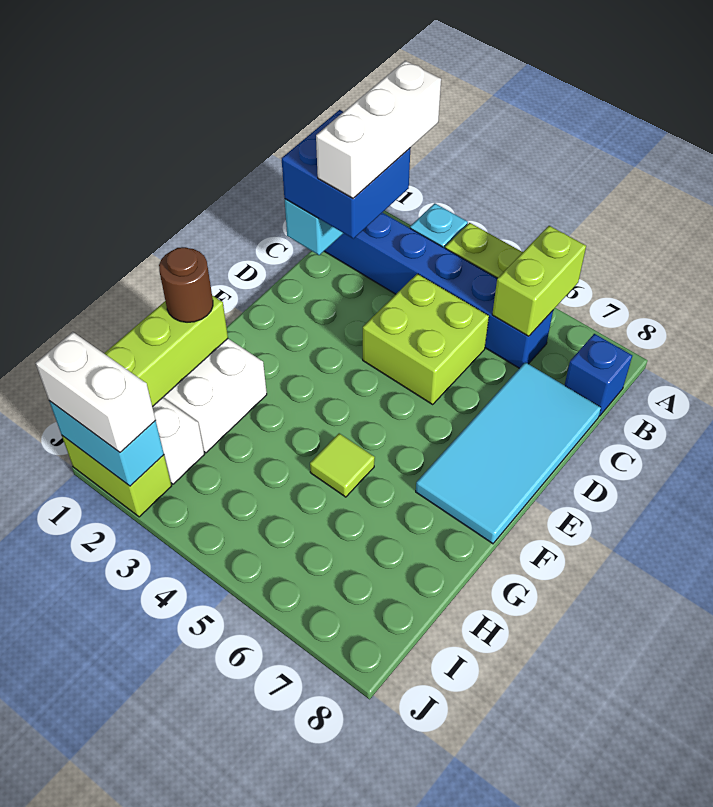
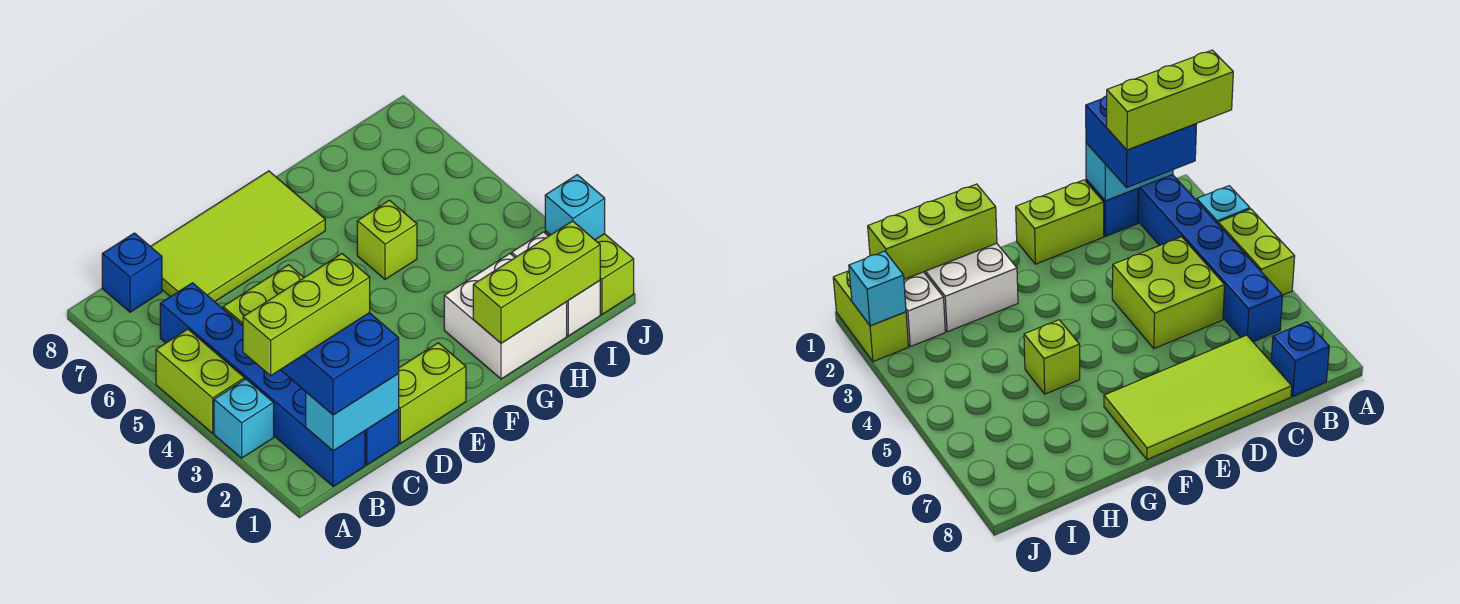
white brick A2:C2 level 4 -> lime brick A2:C2 level 4
lime brick A6:B6 level 2 -> lime brick D1:E1 level 1
none -> blue brick C1 level 1
cyan tile C7:F8 level 1 -> lime tile C7:F8 level 1
brown round brick G1 level 3 -> none
lime tile G5 level 1 -> lime brick G5 level 1
cyan brick J1:J2 level 2 -> cyan brick J2 level 2
white brick J1:J2 level 3 -> none

